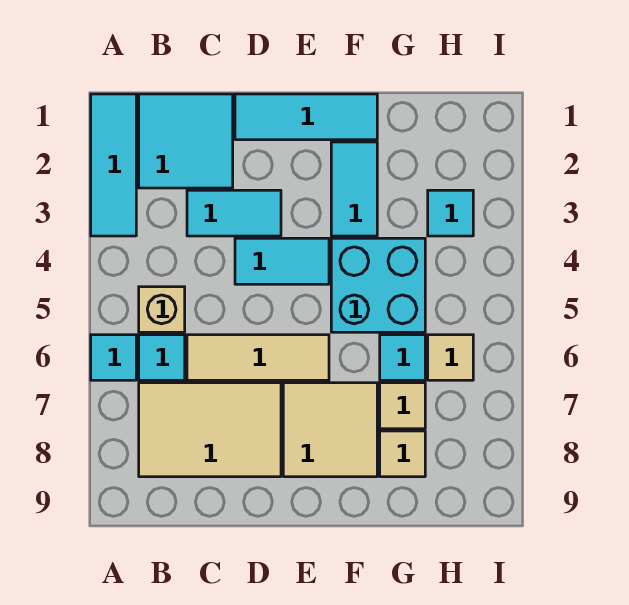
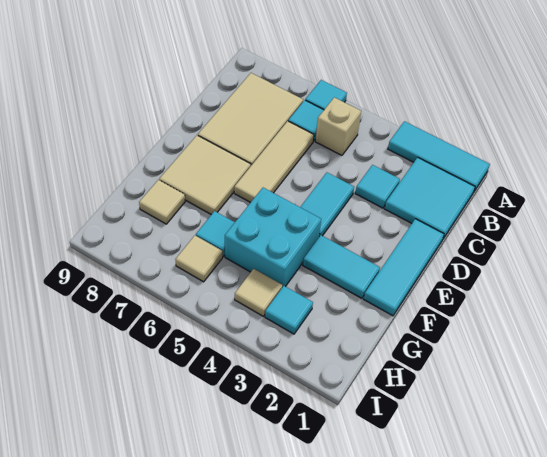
cyan tile C3:D3 level 1 -> cyan tile C3 level 1
tan tile G7 level 1 -> tan tile H4 level 1

